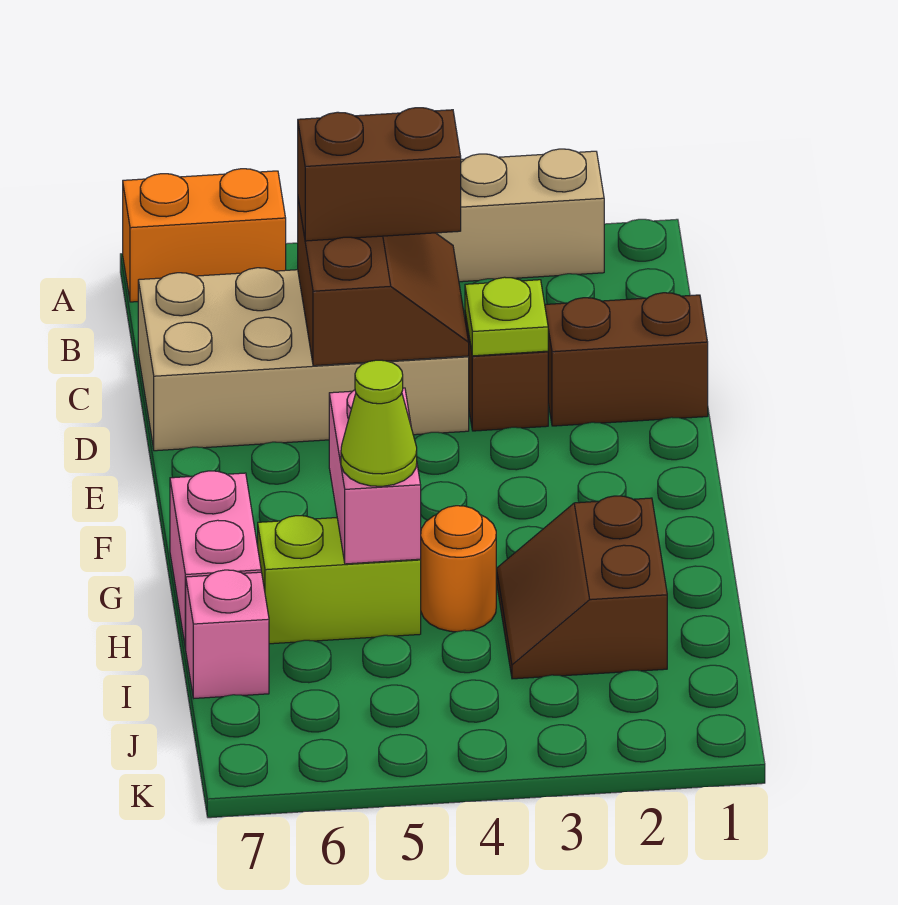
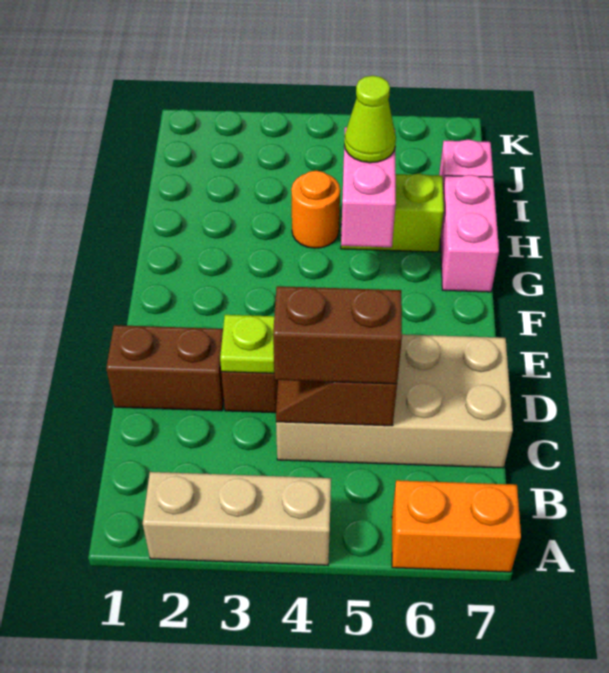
brown slope H2:I3 level 1 top 2 -> none

